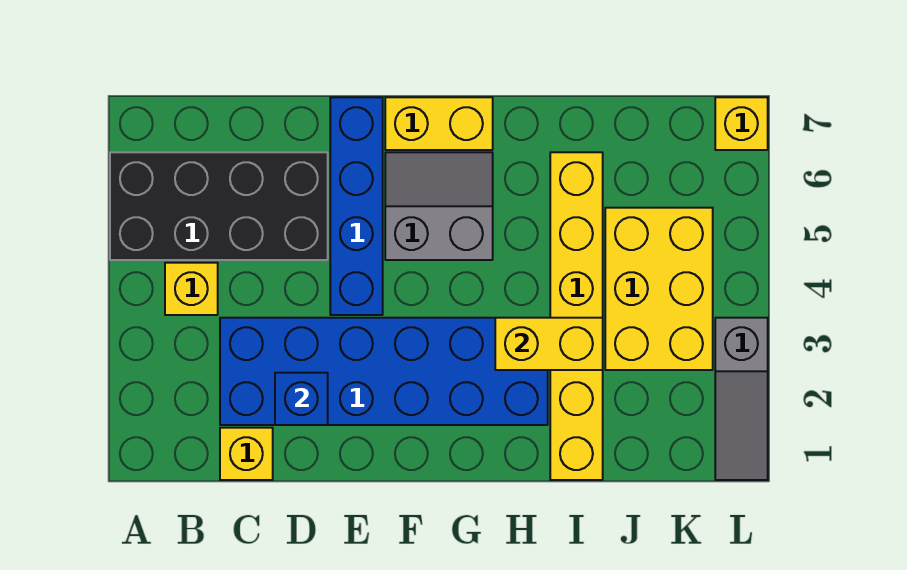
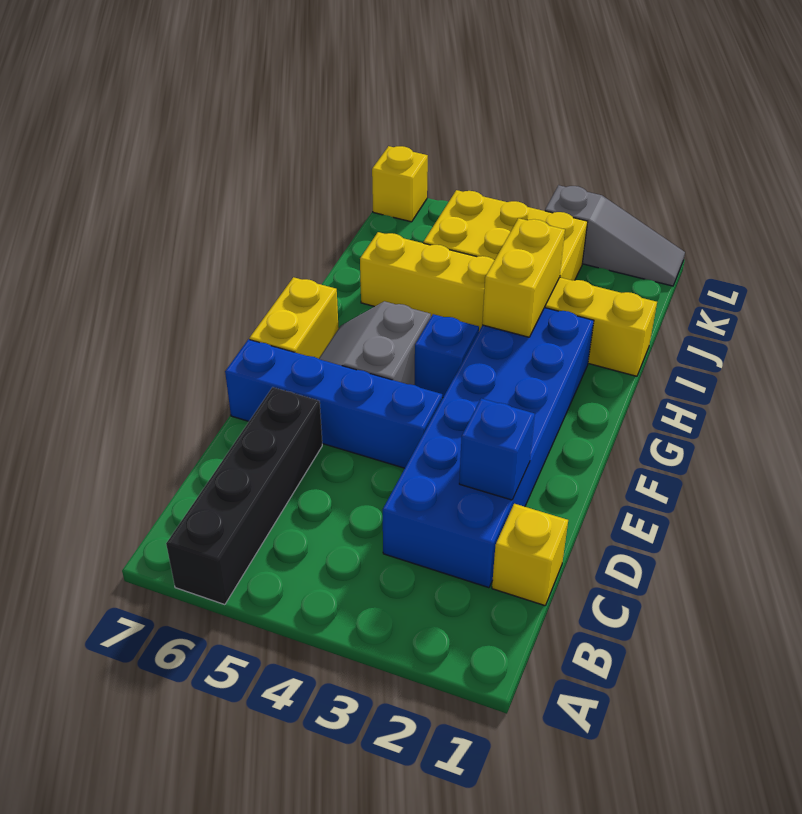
black brick A5:D6 level 1 -> black brick A6:D6 level 1
yellow brick B4 level 1 -> none
none -> blue brick G4 level 1

